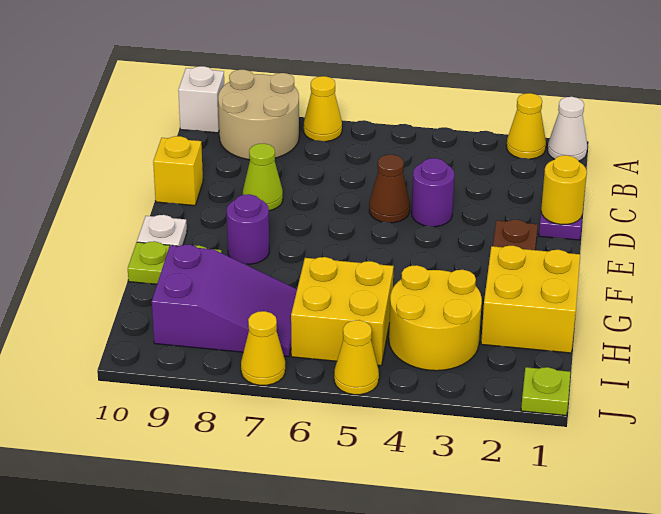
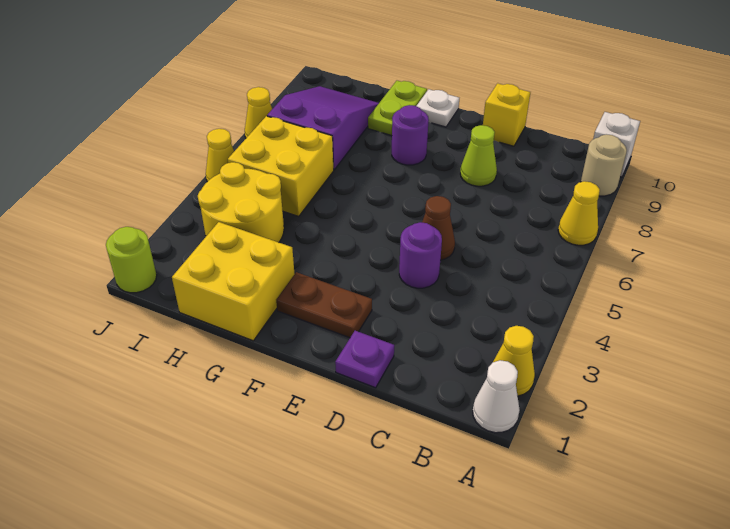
tan round brick A8:B9 level 1 -> tan round brick A9 level 1
yellow round brick D1 level 2 -> none
purple slope H7:I9 level 1 top 9 -> purple slope H7:I9 level 1 top 7
lime plate J1 level 1 -> lime round brick J1 level 1

